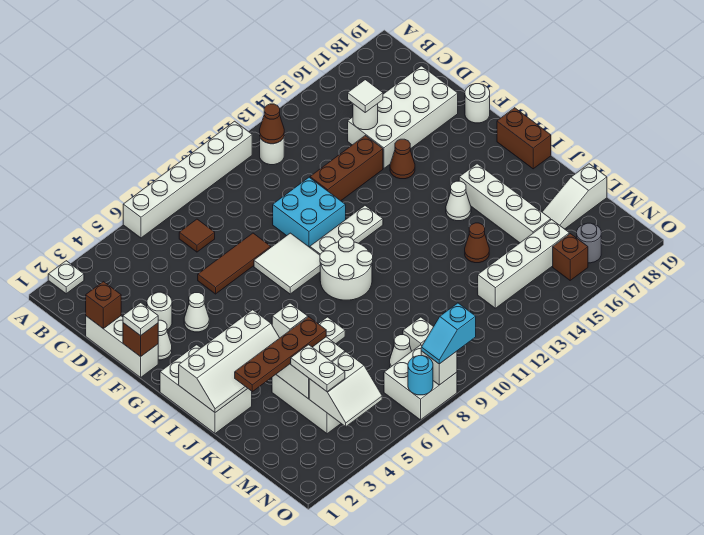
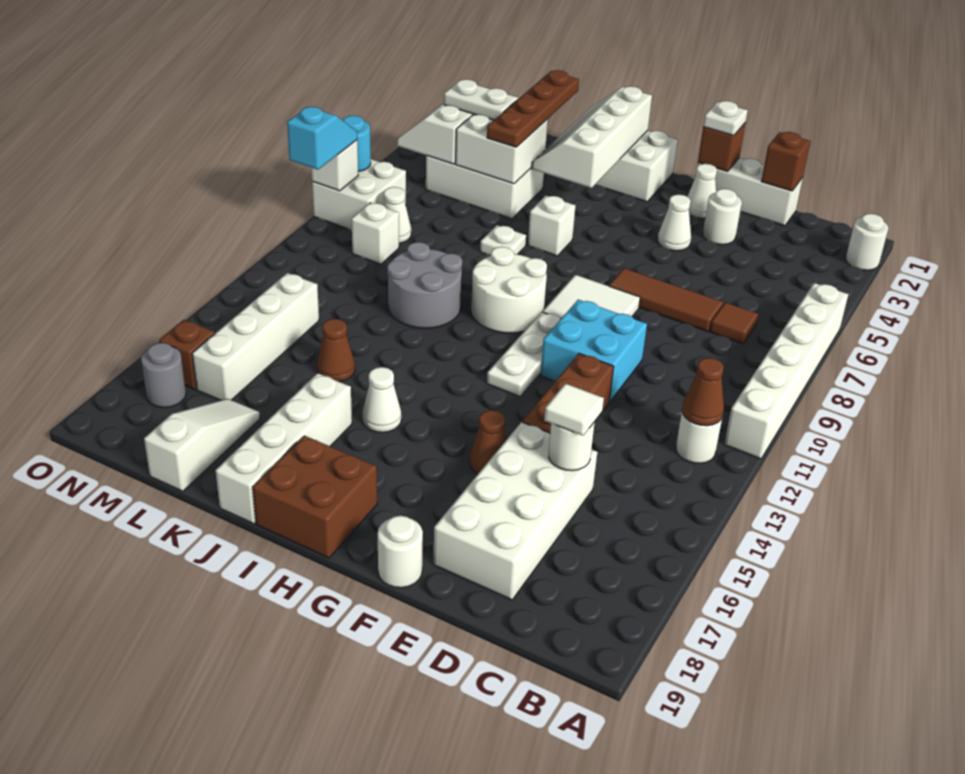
white plate A2 level 1 -> white round brick A2 level 1
brown tile E6:E8 level 1 -> brown tile D7:F7 level 1
brown brick H19:I19 level 1 -> brown brick H18:I19 level 1
white brick I16:L16 level 1 -> white brick J16:J19 level 1
none -> grey round brick J10:K11 level 1

